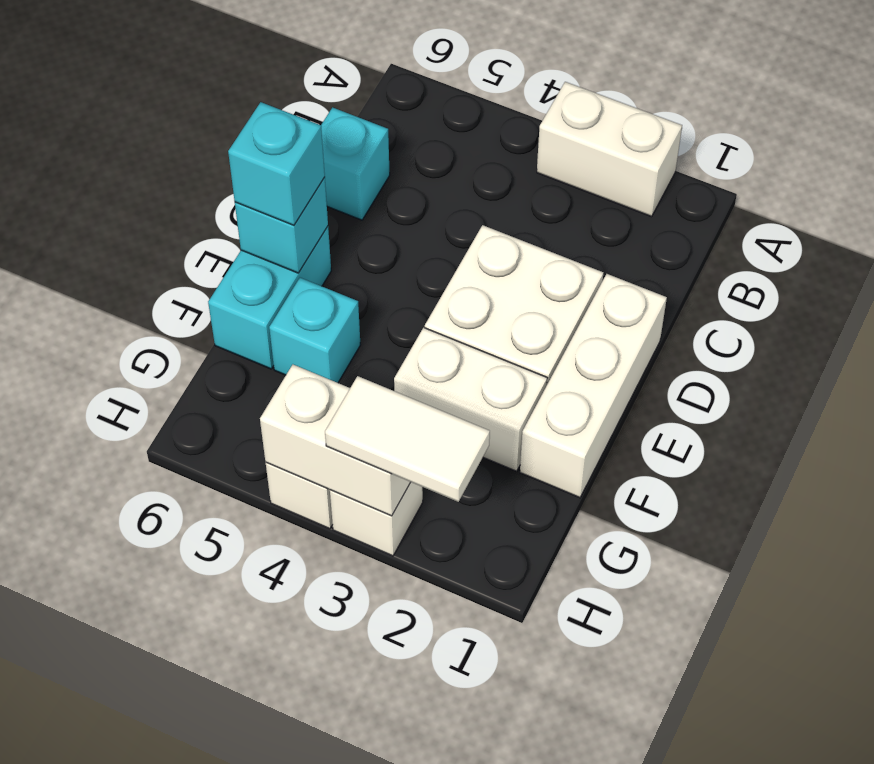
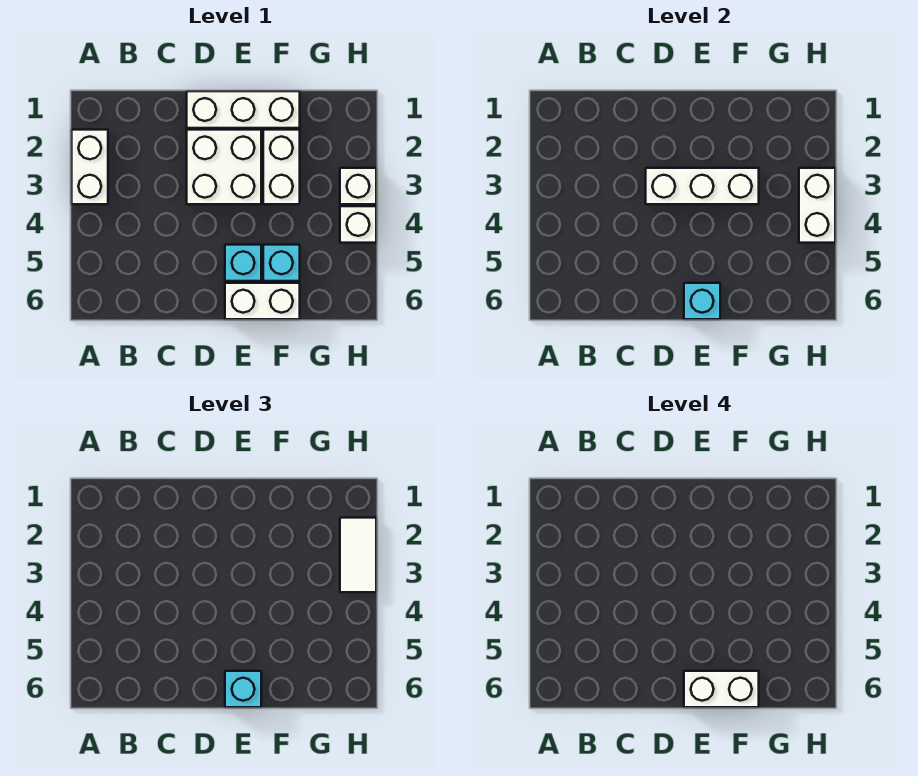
cyan brick C6 level 1 -> cyan brick E5 level 1
none -> white brick D3:F3 level 2
cyan brick E6:F6 level 1 -> white brick E6:F6 level 1
none -> white brick E6:F6 level 4

